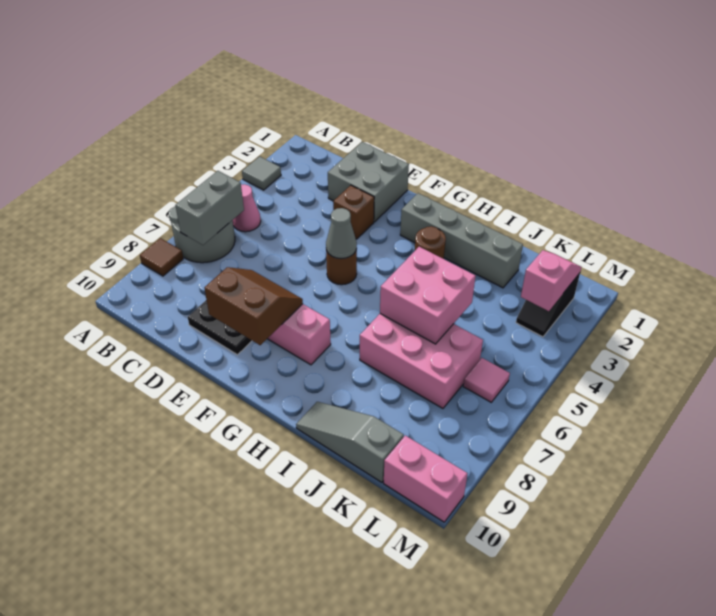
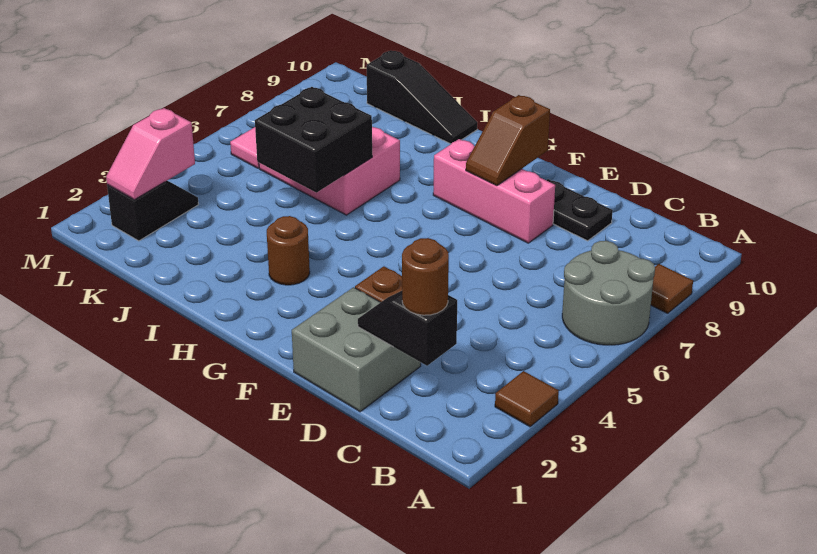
grey tile A3 level 1 -> brown tile A3 level 1
pink cone B5 level 1 -> none
grey brick B6:B7 level 2 -> none
none -> black slope C2:D2 level 2 top C
brown slope E8:F9 level 2 top 9 -> brown slope F8:F9 level 2 top 9
brown round brick F5 level 1 -> brown round brick C2 level 3
grey cone F5 level 2 -> none
grey brick G2:J2 level 1 -> none
pink brick I5:J6 level 2 -> black brick I5:J6 level 2
grey slope I10:K10 level 1 top K -> black slope I10:K10 level 1 top K
pink brick L10:M10 level 1 -> none

